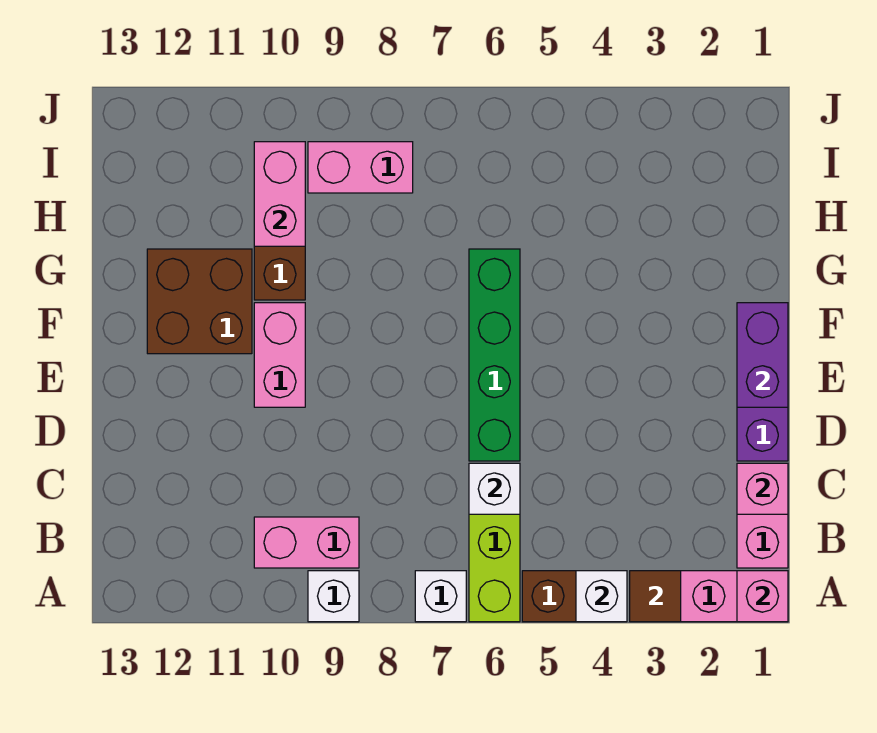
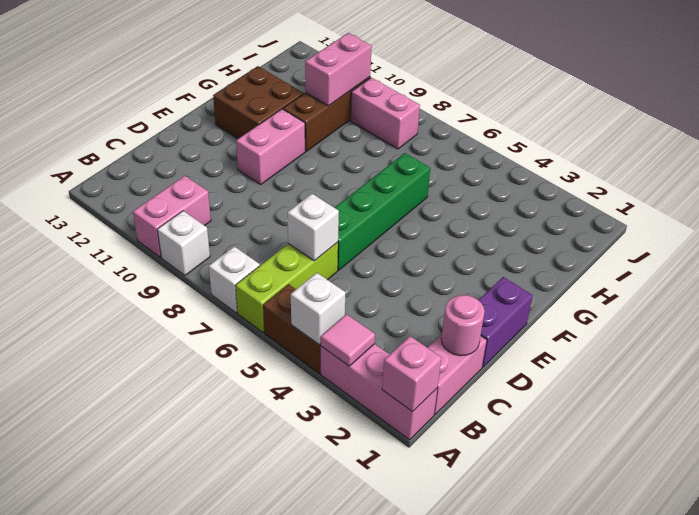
brown tile A3 level 2 -> pink tile A3 level 2
pink brick B9:B10 level 1 -> pink brick A10:B10 level 1
pink brick C1 level 2 -> pink round brick C1 level 2
purple brick E1:F1 level 2 -> none

